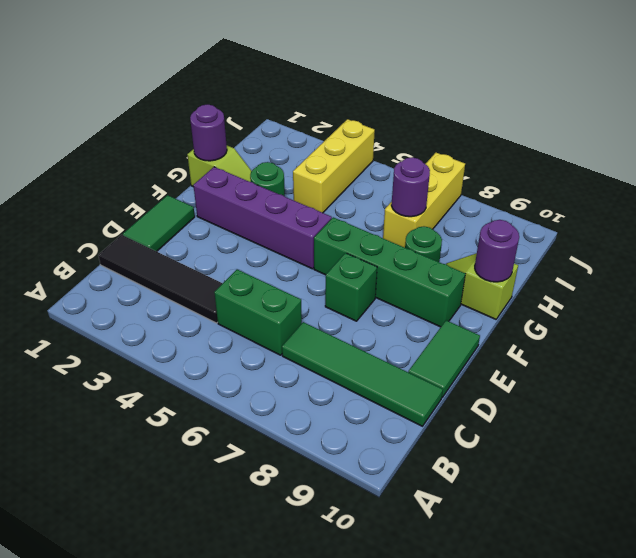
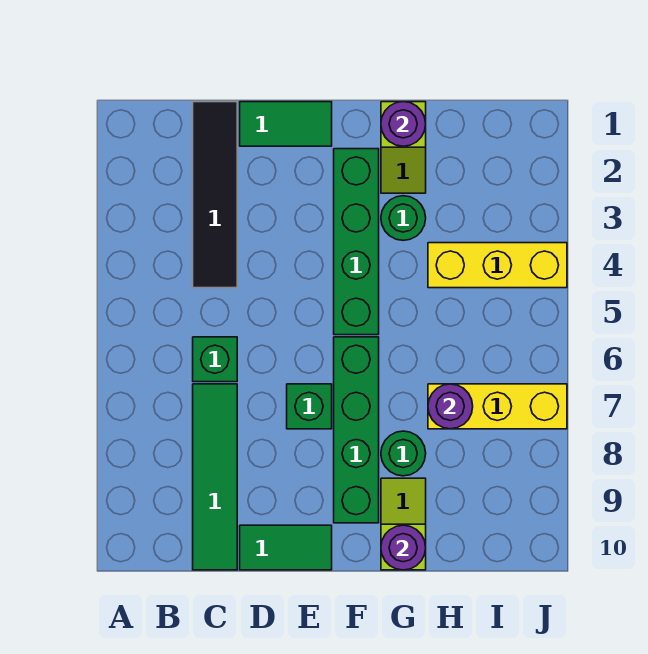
green brick C5:C6 level 1 -> green brick C6 level 1
purple brick F2:F5 level 1 -> green brick F2:F5 level 1

